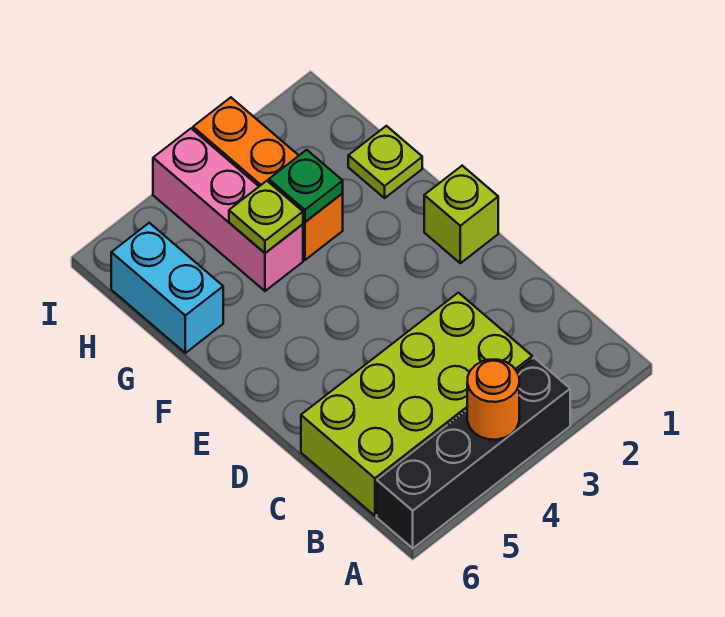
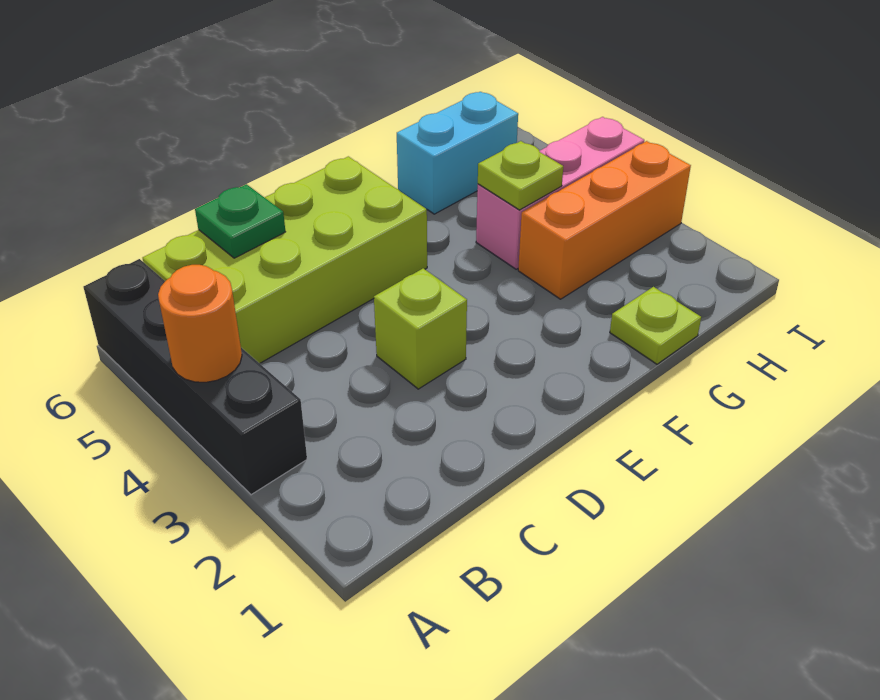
lime brick B3:C6 level 1 -> lime brick B5:E6 level 1
lime brick E1 level 1 -> lime brick D3 level 1
green plate G3 level 2 -> green plate C6 level 2

